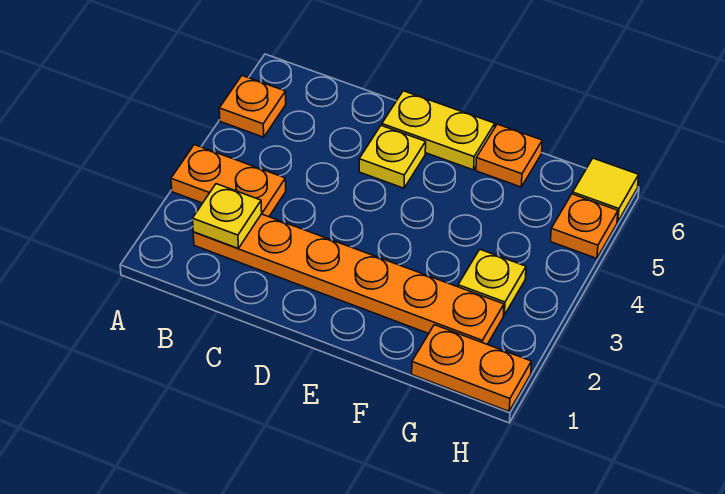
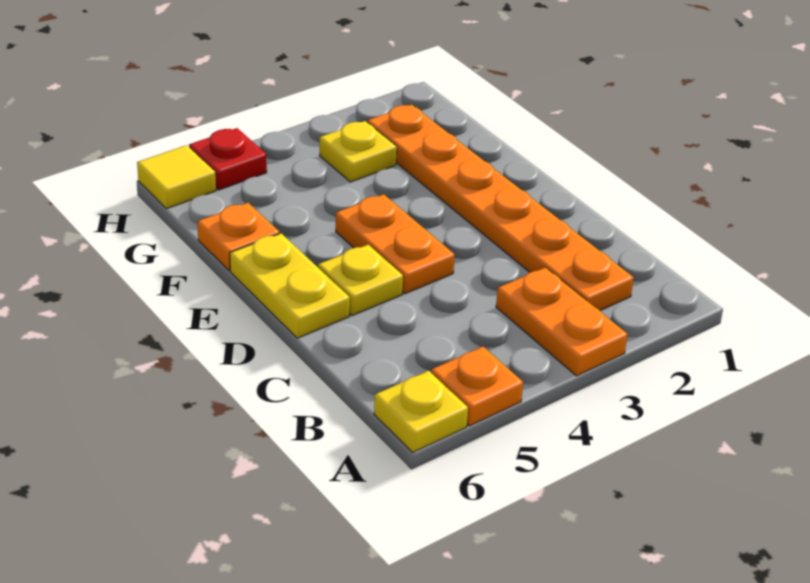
yellow plate B2 level 2 -> yellow plate A6 level 1
orange plate G1:H1 level 1 -> orange plate D4:E4 level 1
orange plate H5 level 1 -> red plate H5 level 1

